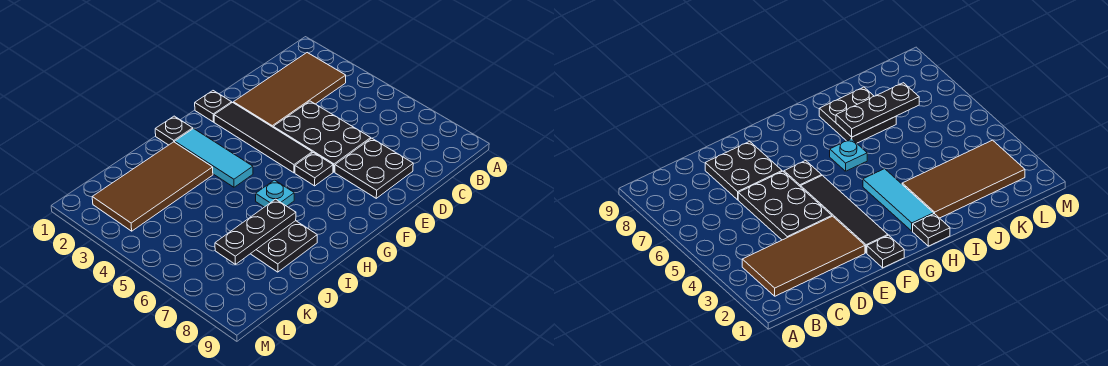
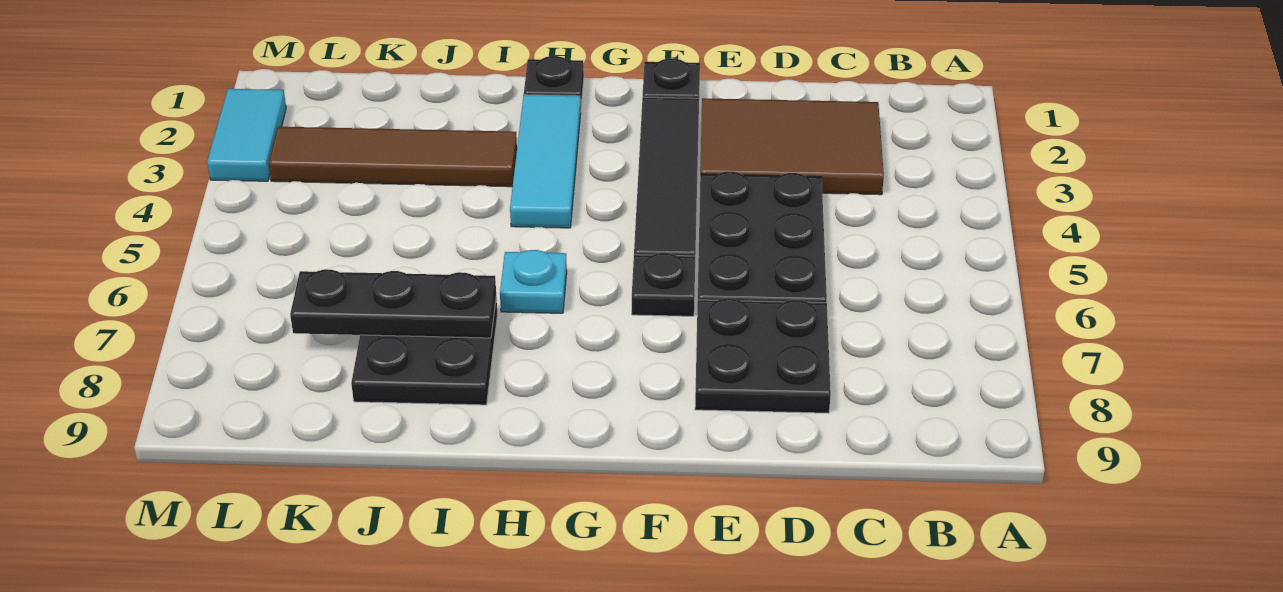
brown tile B2:E3 level 1 -> brown tile C2:E3 level 1
brown tile I2:L3 level 1 -> brown tile I3:L3 level 1
none -> cyan tile M2:M3 level 1

